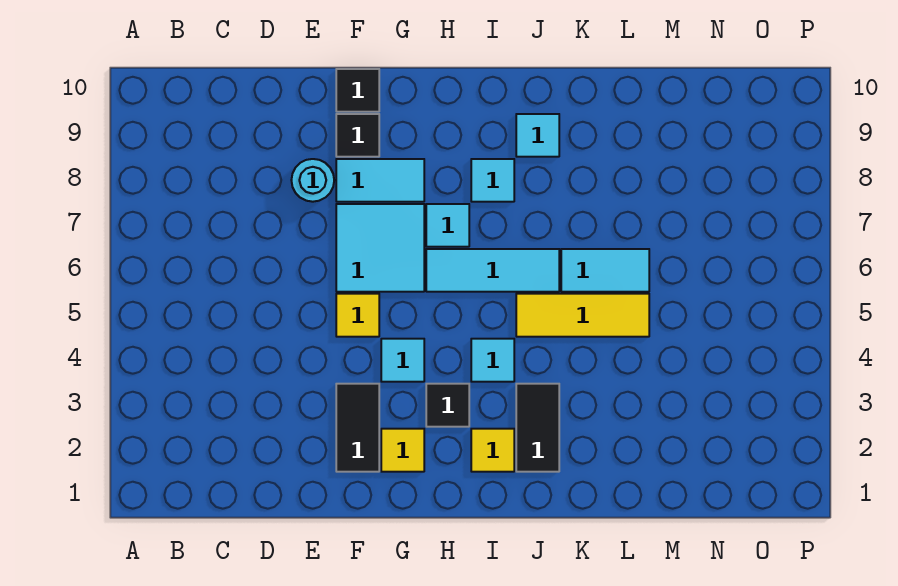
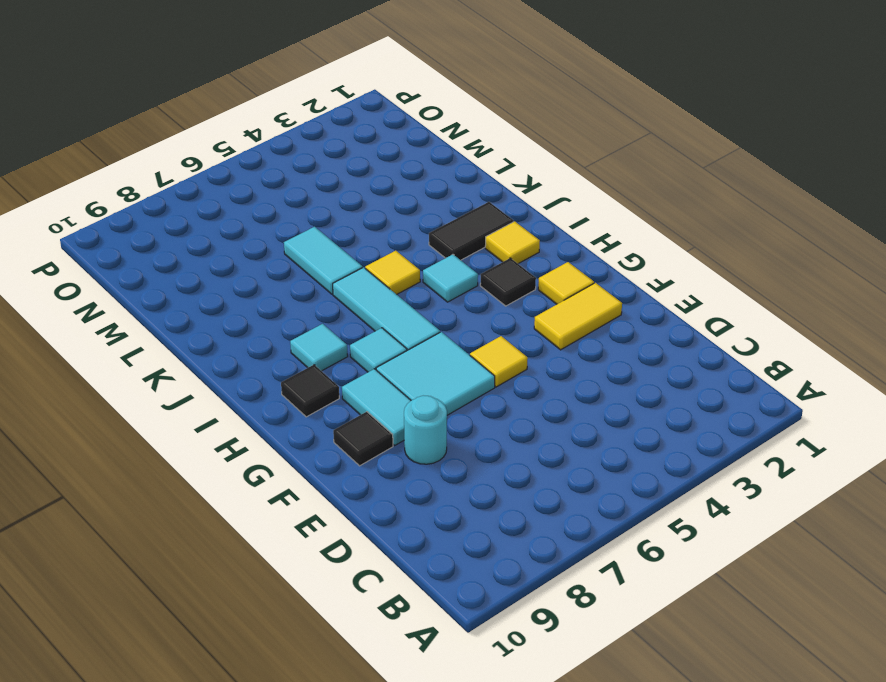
black tile F2:F3 level 1 -> yellow tile F2:F3 level 1
black tile F10 level 1 -> black tile H9 level 1
cyan tile G4 level 1 -> none
yellow tile J5:L5 level 1 -> yellow tile J5 level 1
cyan tile J9 level 1 -> none

